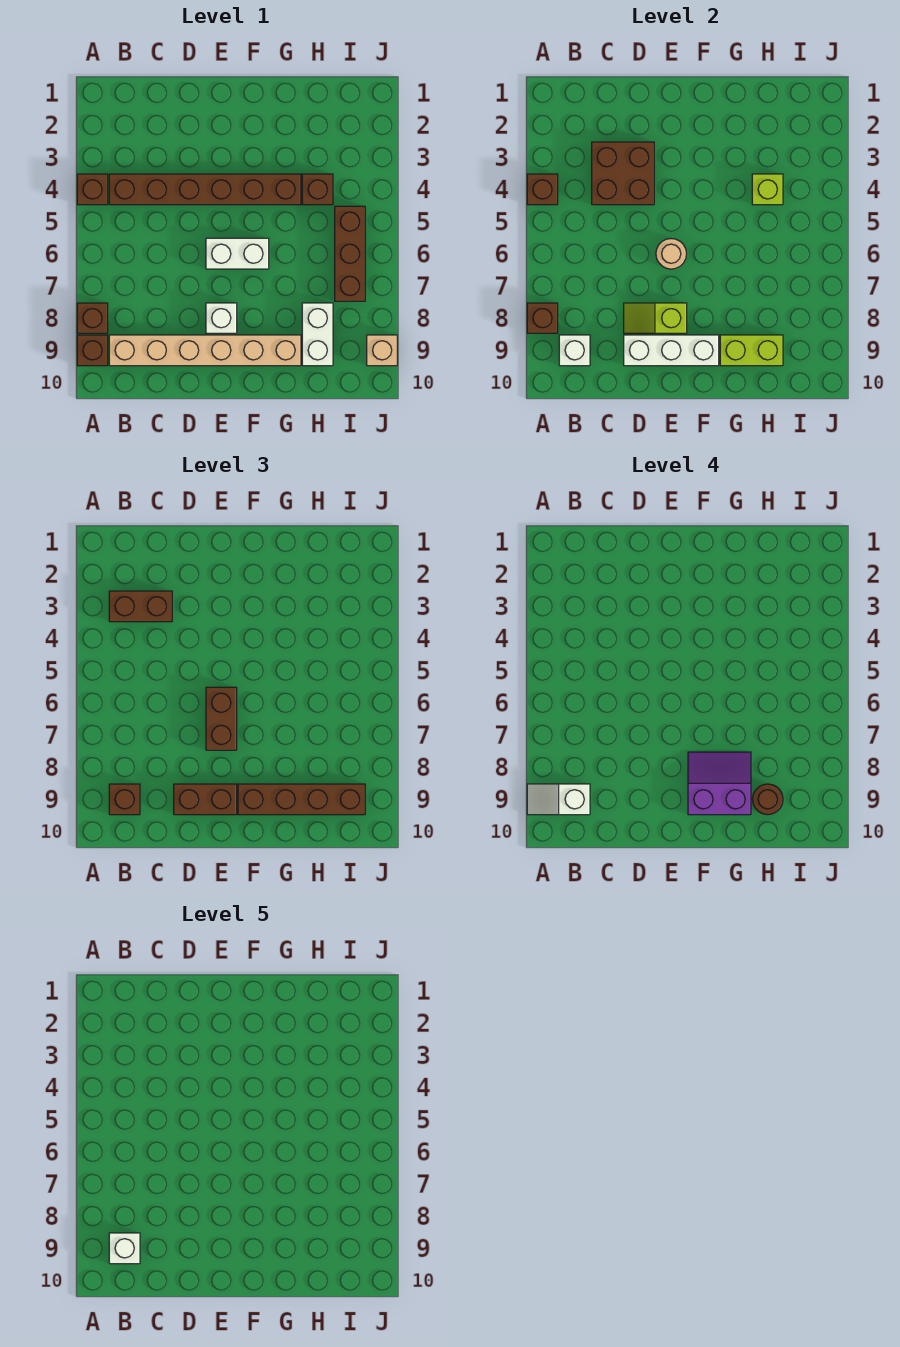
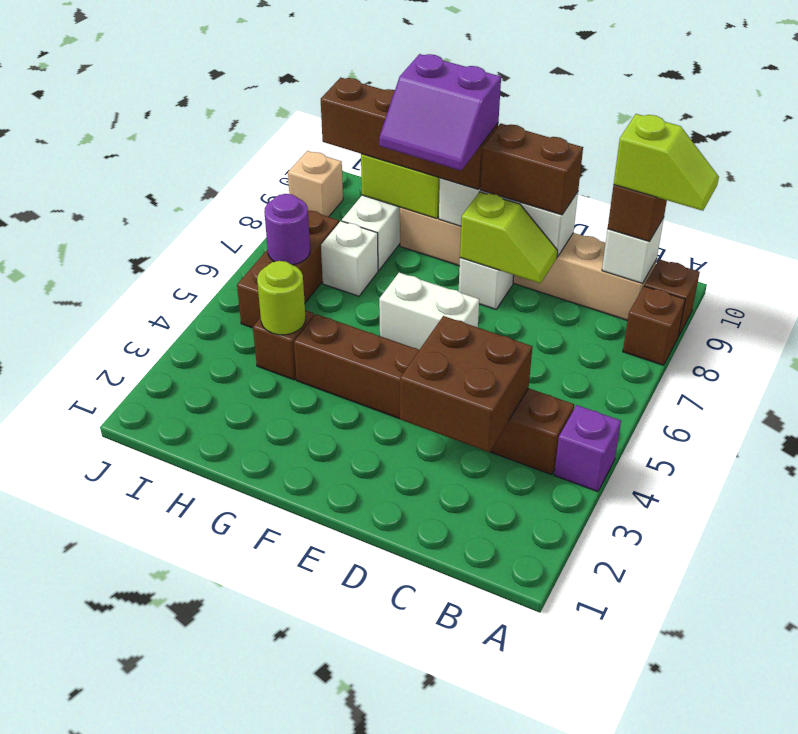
brown brick A4 level 1 -> purple brick A4 level 1
brown brick A4 level 2 -> none
brown brick A8 level 2 -> none
white slope A9:B9 level 4 top B -> lime slope A9:B9 level 4 top B
brown brick B3:C3 level 3 -> none
white brick B9 level 5 -> white brick H7 level 1
tan round brick E6 level 2 -> none
brown brick E6:E7 level 3 -> none
lime brick H4 level 2 -> lime round brick H4 level 2
brown round brick H9 level 4 -> none
none -> purple round brick I6 level 2

